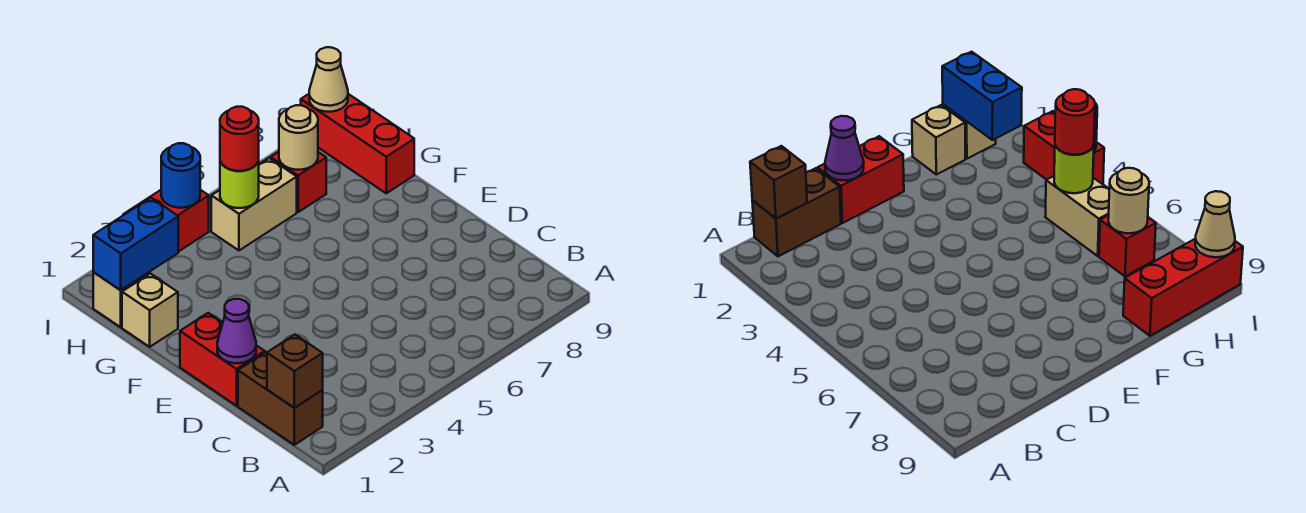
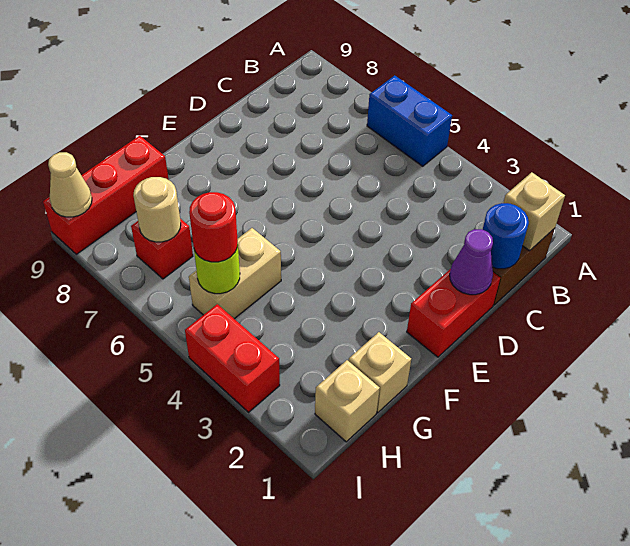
brown brick B1 level 2 -> tan brick B1 level 2
blue brick H1:H2 level 2 -> blue brick A5:A6 level 1
tan brick H5:H6 level 1 -> tan brick G5:H5 level 1
blue round brick I4 level 2 -> blue round brick C1 level 2

